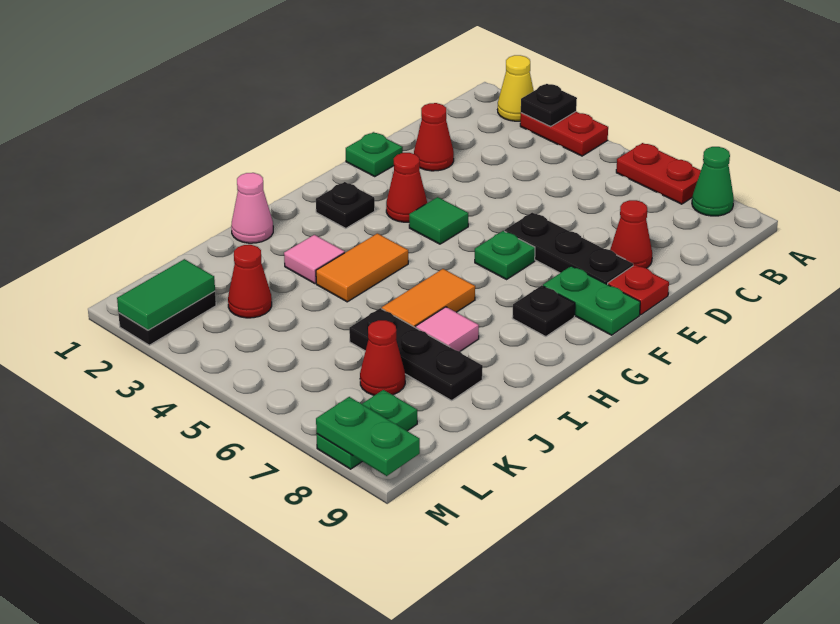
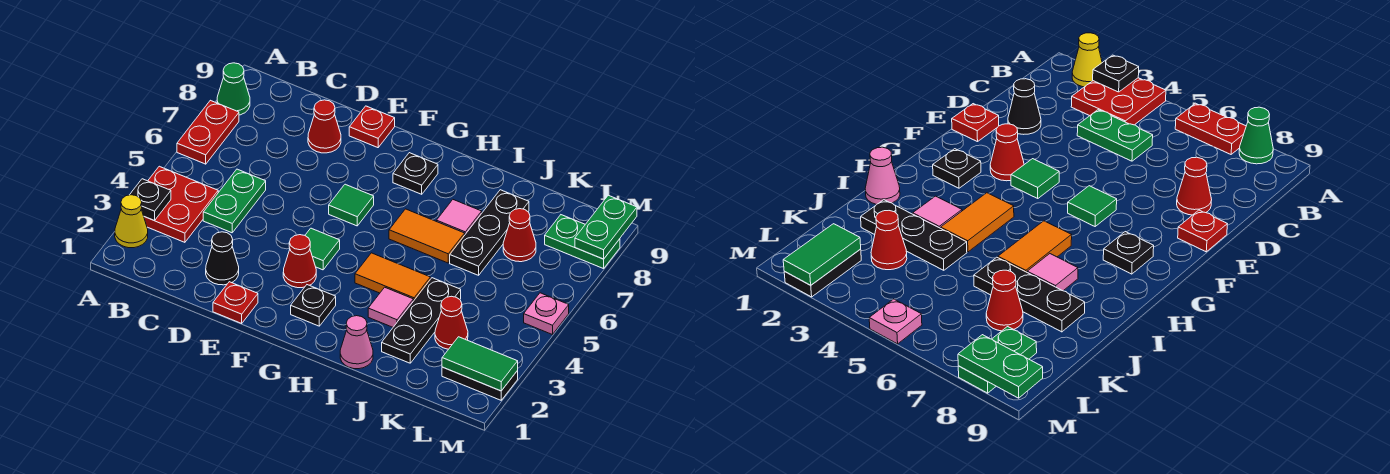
red plate A3:A4 level 1 -> red plate A3:B4 level 1
red cone D2 level 1 -> black cone D2 level 1
green plate E1 level 1 -> red plate E1 level 1
black plate E6:E8 level 1 -> black plate J2:J4 level 1
green plate F6 level 1 -> green tile F6 level 1
green plate F8:F9 level 1 -> green plate C4:C5 level 1
none -> pink plate M5 level 1

